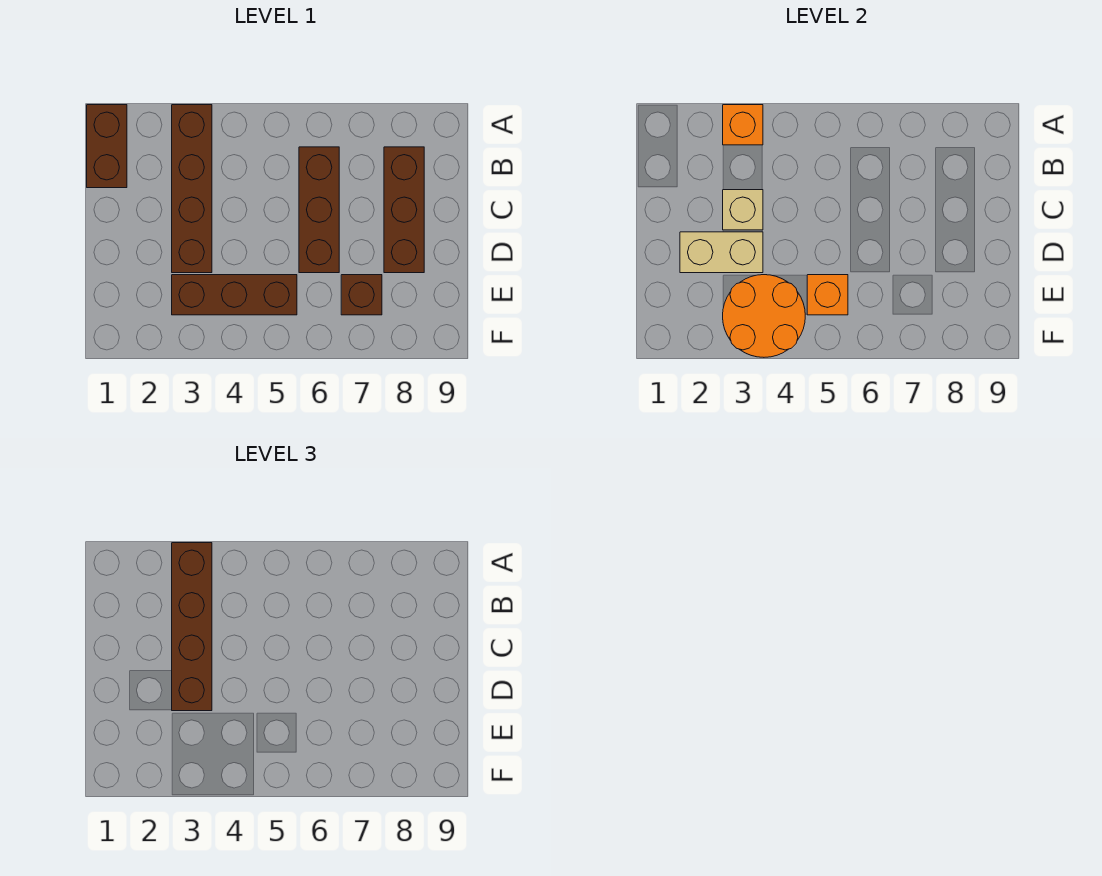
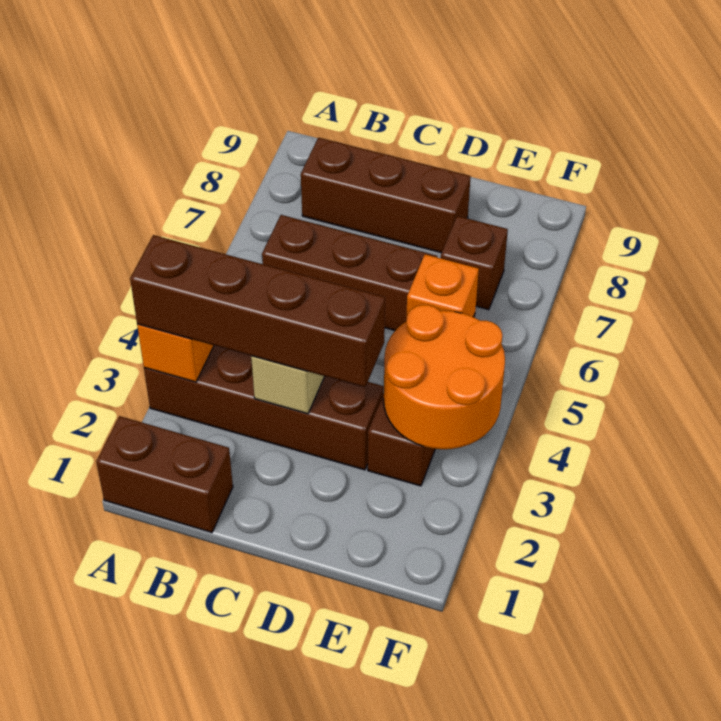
tan brick D2:D3 level 2 -> none

